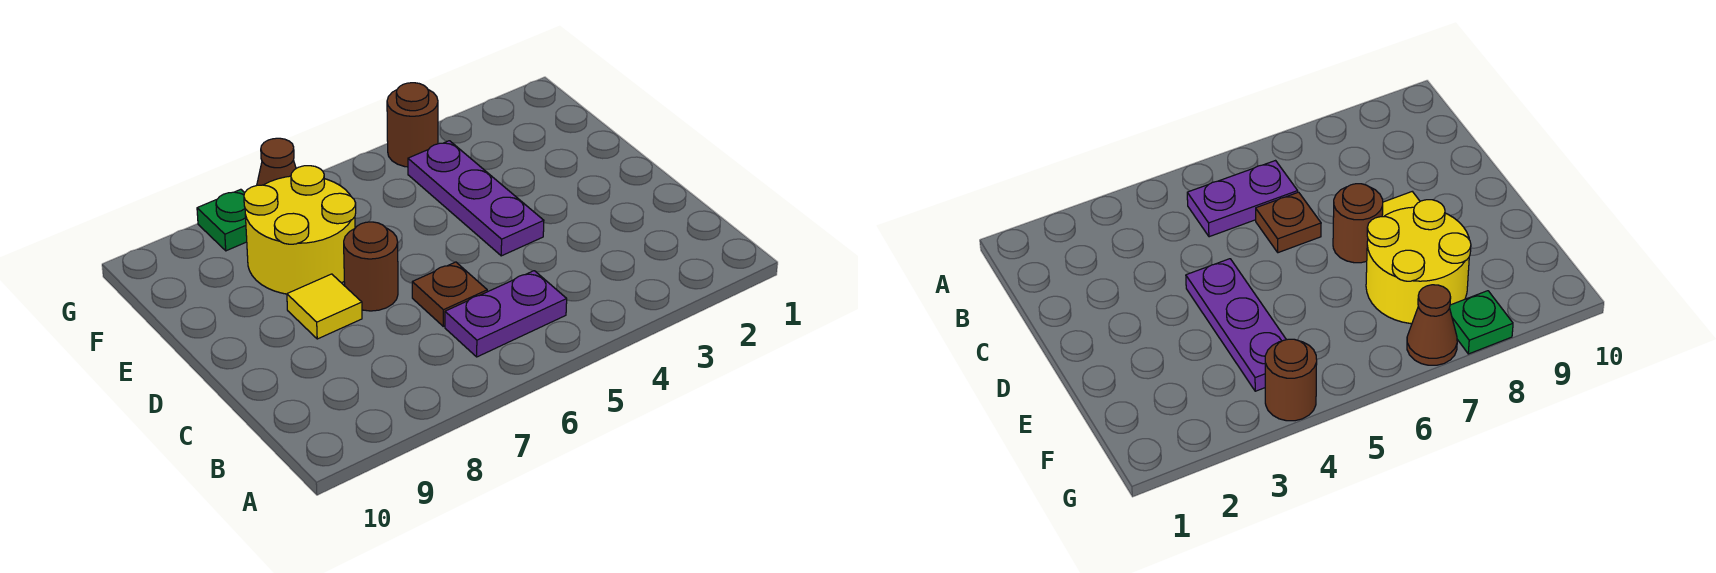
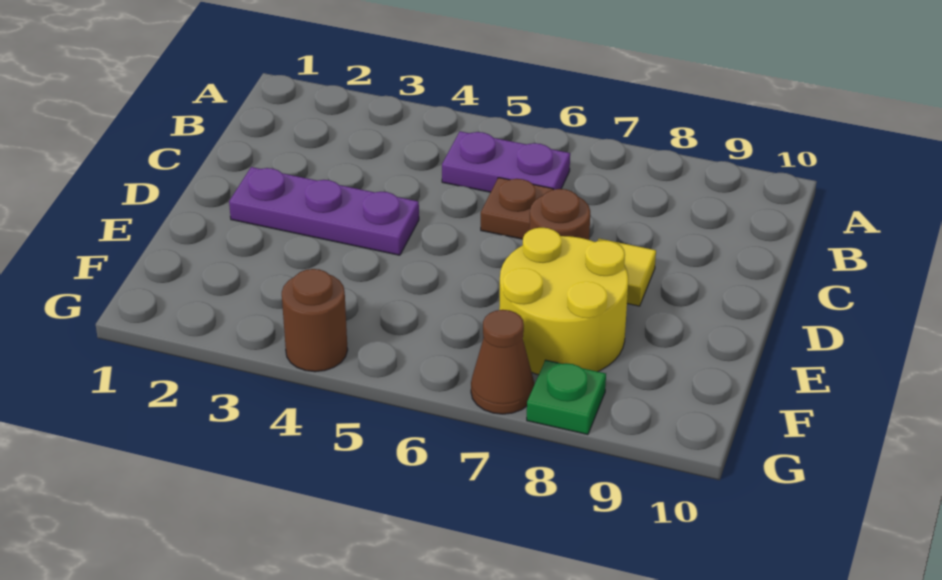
purple plate D4:F4 level 1 -> purple plate D2:D4 level 1

